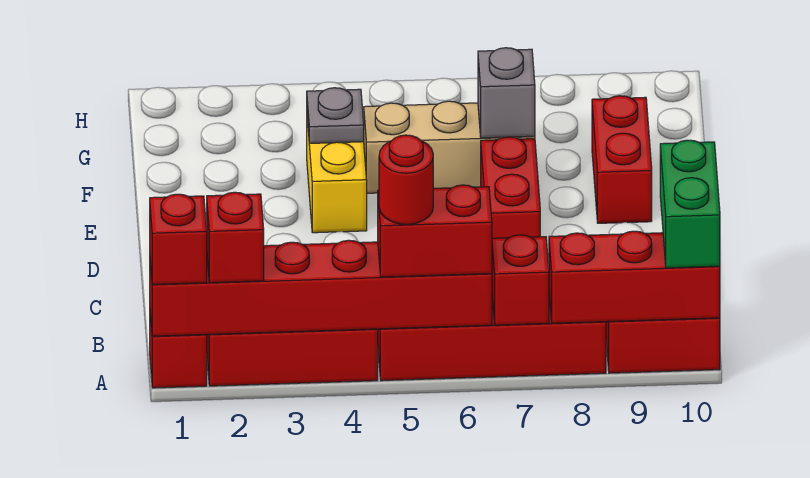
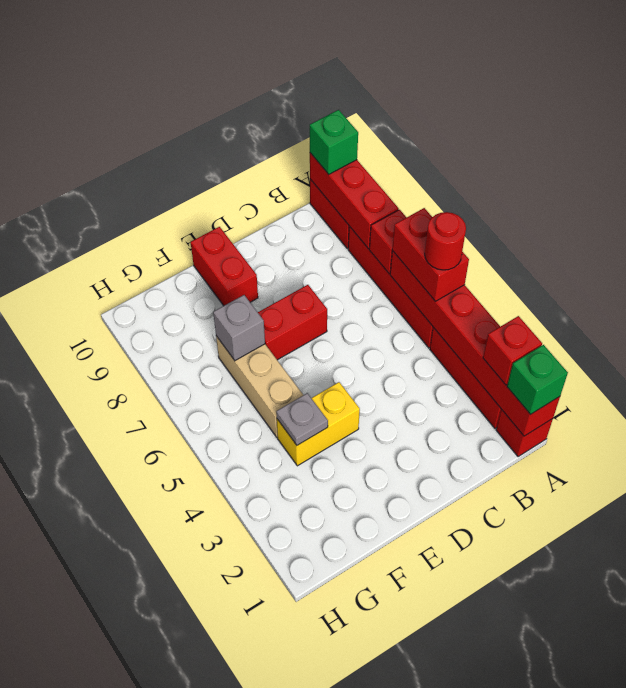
red brick A1 level 3 -> green brick A1 level 3
green brick A10:B10 level 3 -> green brick A10 level 3
red brick E9:F9 level 1 -> red brick E9:E10 level 1

